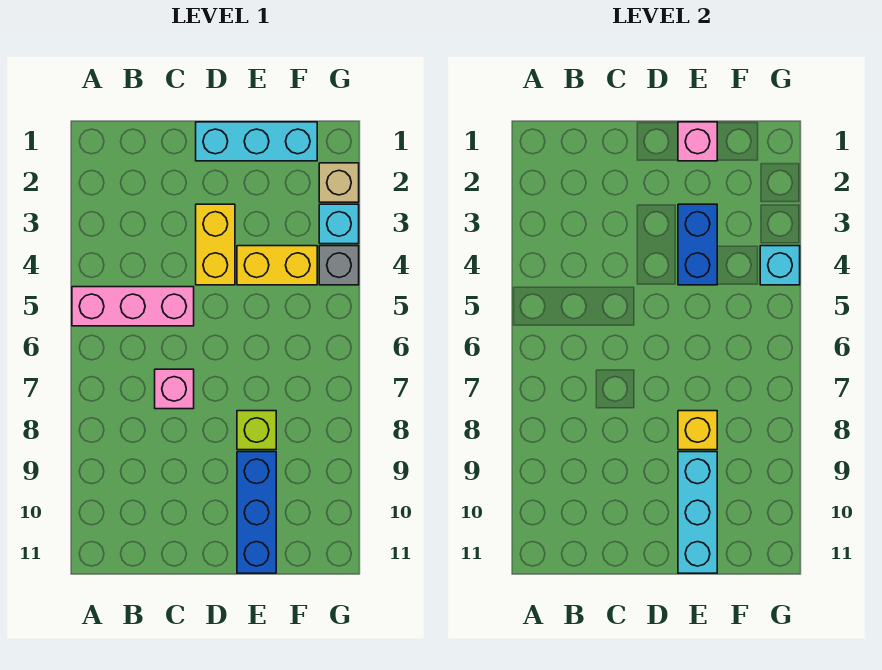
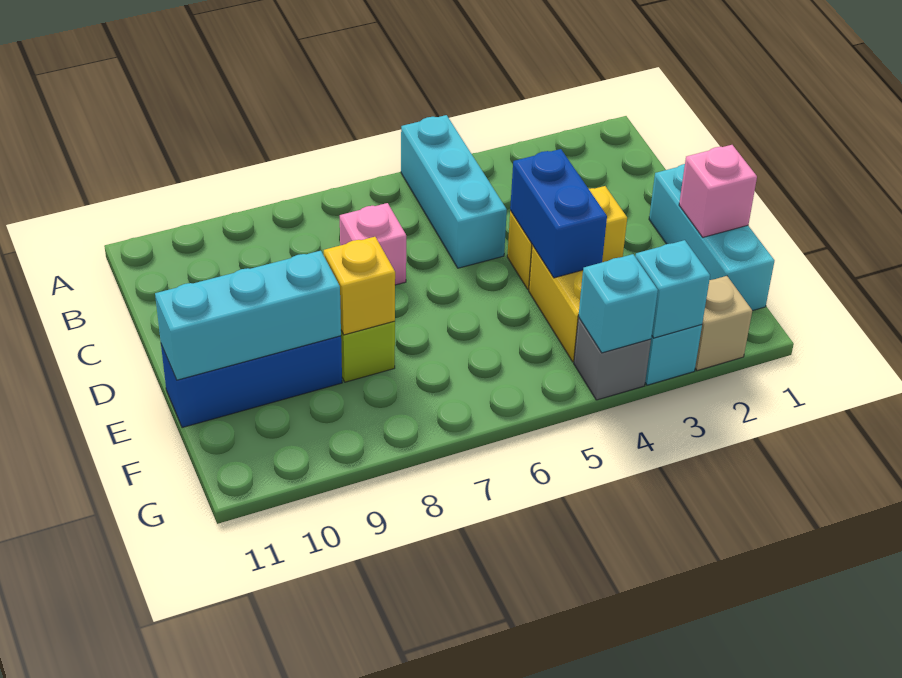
pink brick A5:C5 level 1 -> cyan brick A5:C5 level 1
blue brick E3:E4 level 2 -> blue brick D4:E4 level 2
none -> cyan brick G3 level 2

